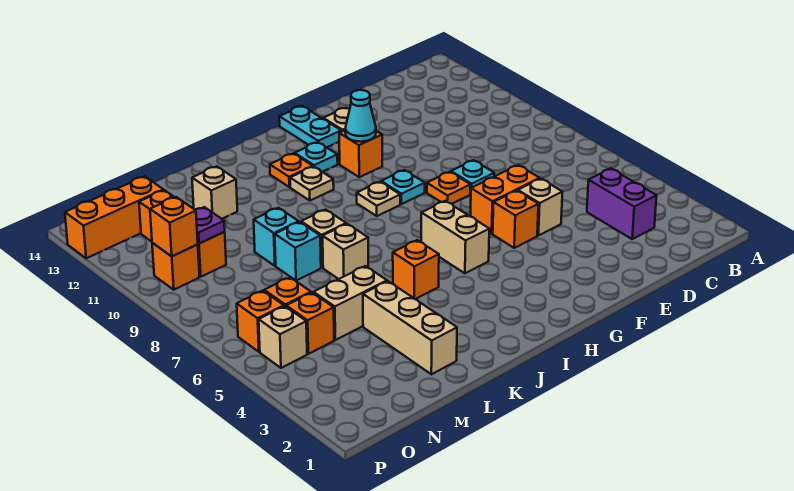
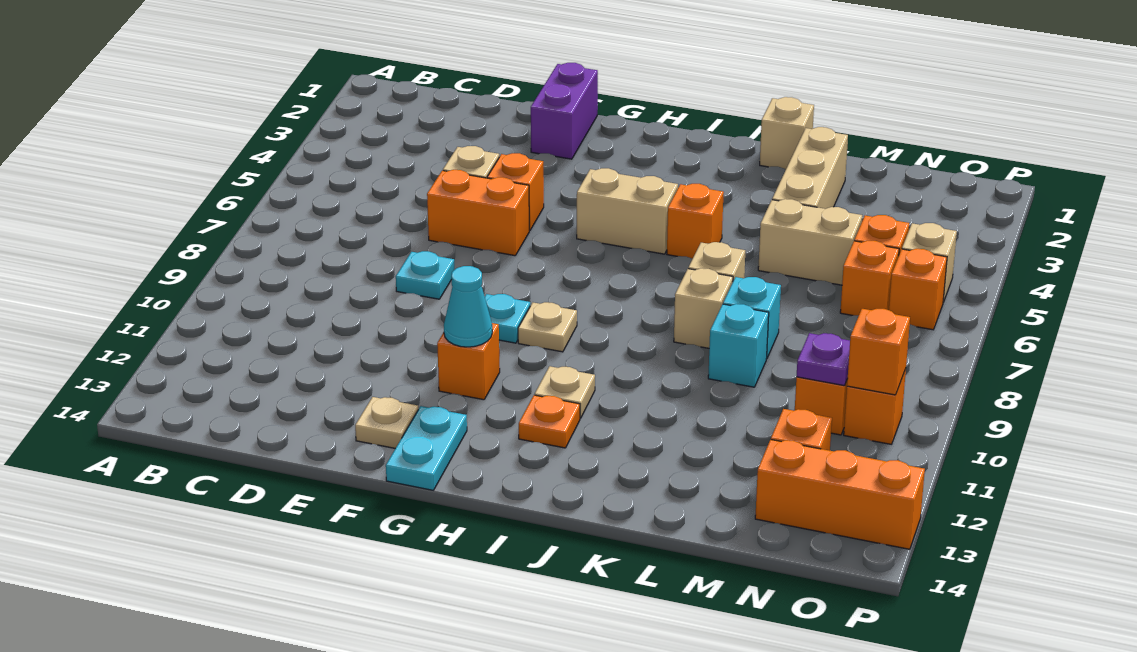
purple brick C3:C4 level 1 -> purple brick F1:F2 level 1
orange plate F8 level 1 -> none
tan brick H5:H6 level 1 -> tan brick H5:I5 level 1
cyan plate H12 level 1 -> none
tan brick L12 level 1 -> tan brick K1 level 1

